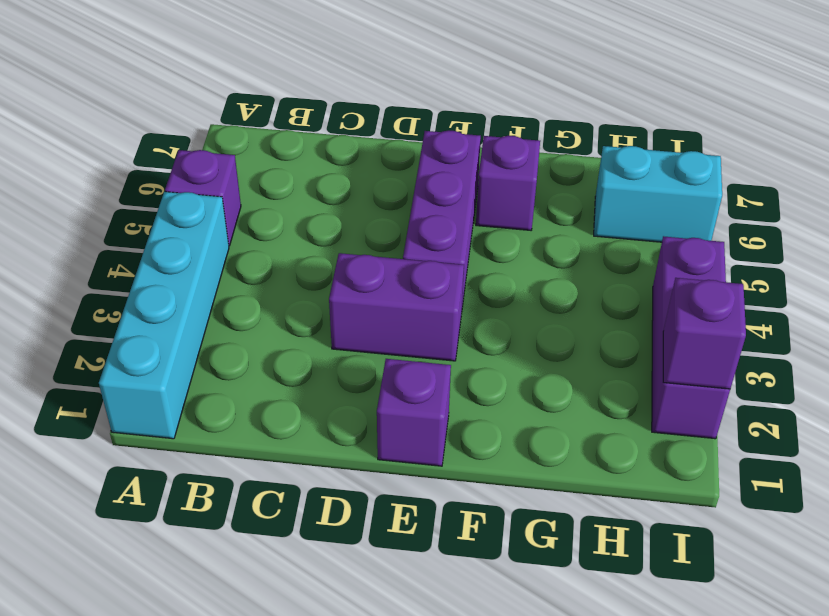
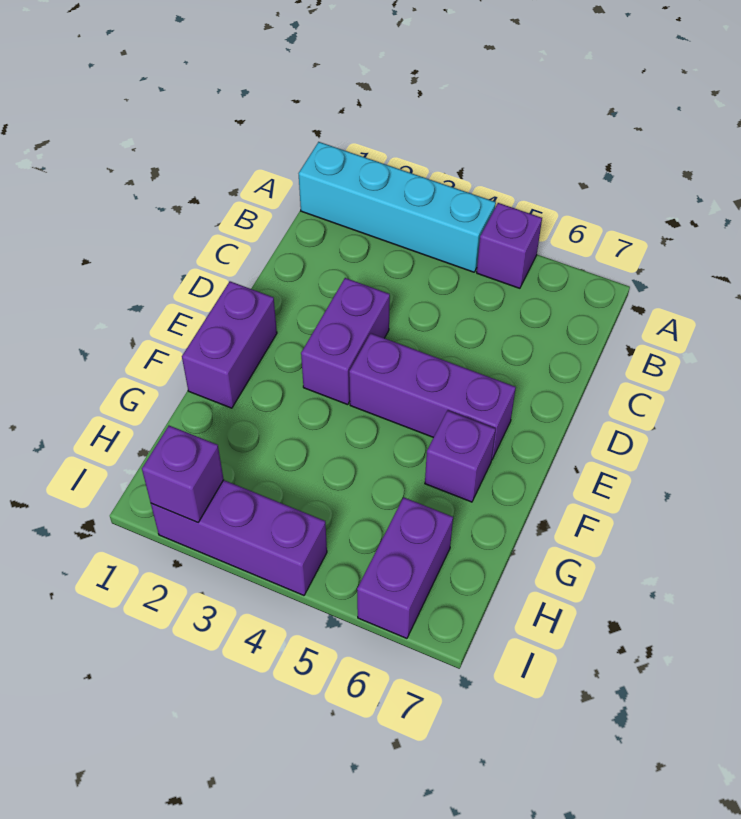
purple brick E1 level 1 -> purple brick E1:F1 level 1
cyan brick H6:I6 level 1 -> purple brick H6:I6 level 1

